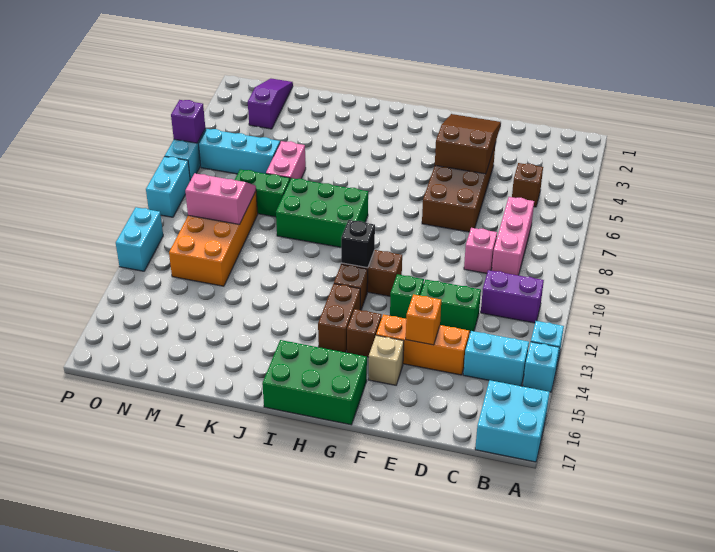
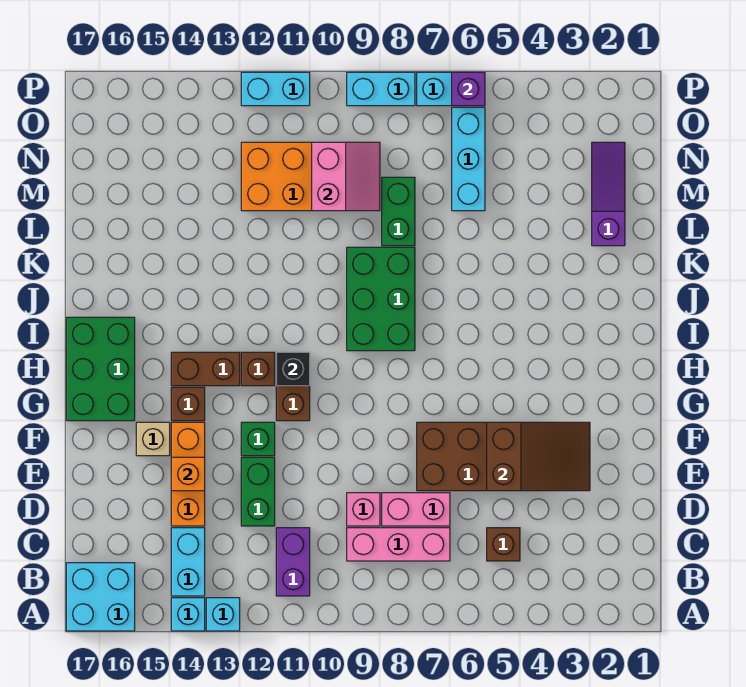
pink brick L6:L7 level 1 -> pink brick D7:D8 level 1
purple slope N1:N3 level 1 top 3 -> purple slope L2:N2 level 1 top L

